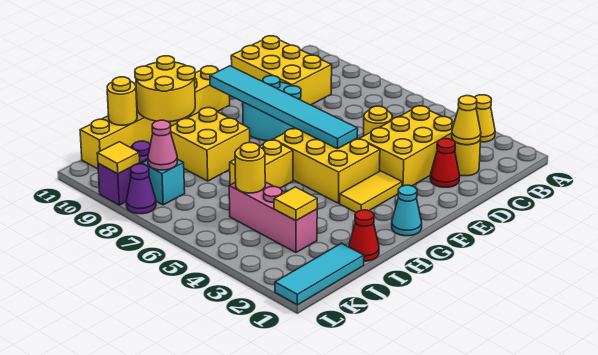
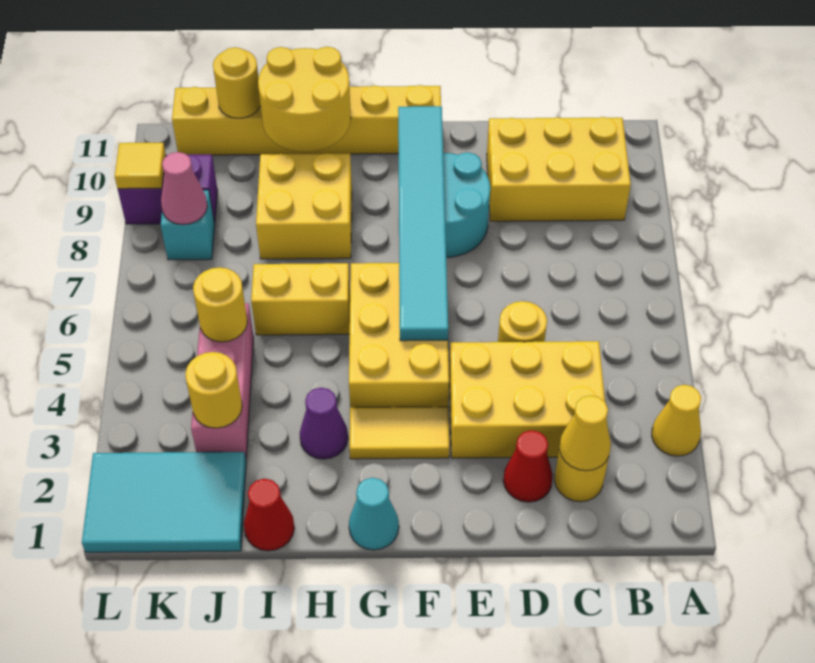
yellow brick C9:D11 level 1 -> yellow brick B9:D10 level 1
cyan tile J1:L1 level 1 -> cyan tile J1:L2 level 1
yellow tile J3 level 2 -> yellow round brick J3 level 2
purple cone L8 level 1 -> purple cone H3 level 1

